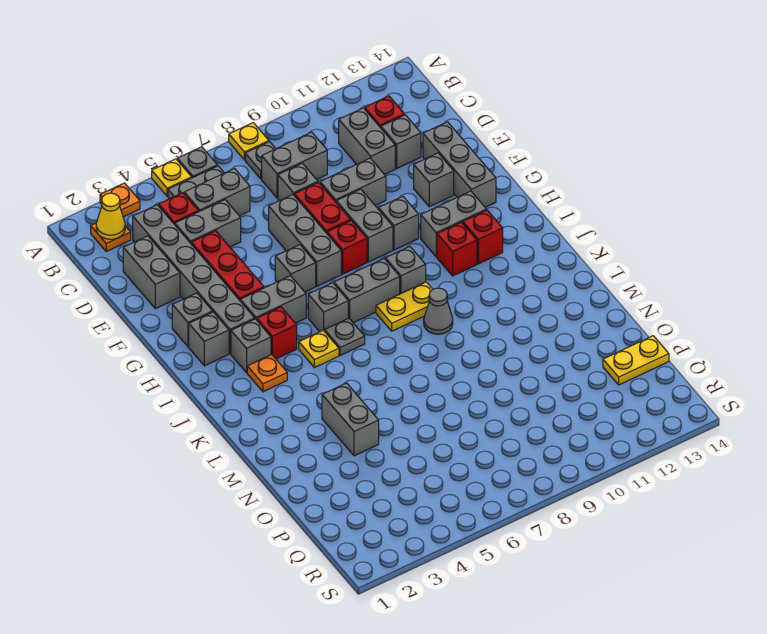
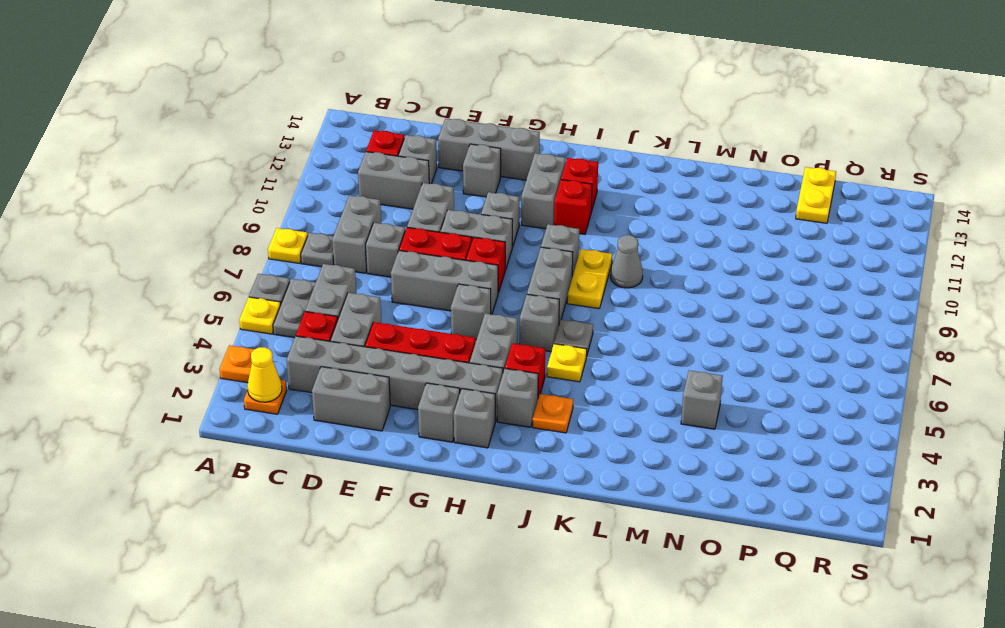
grey brick M4:N4 level 1 -> grey brick N4 level 1

